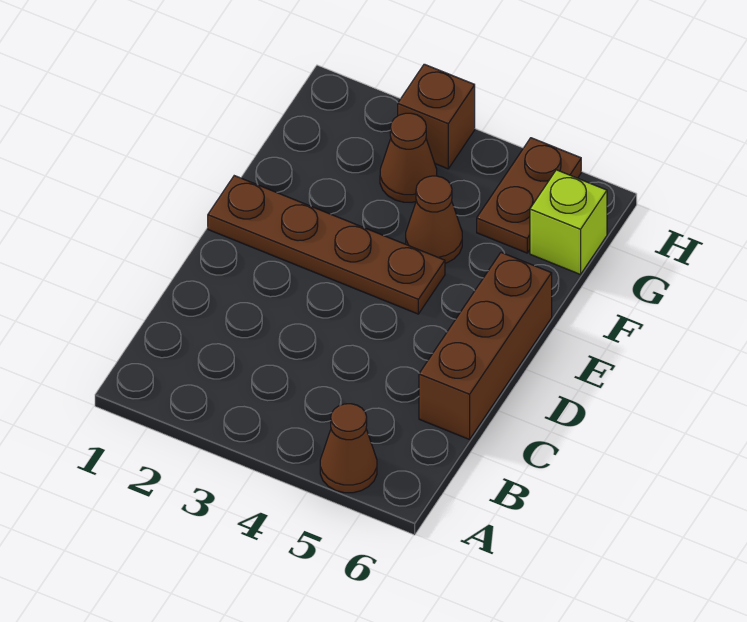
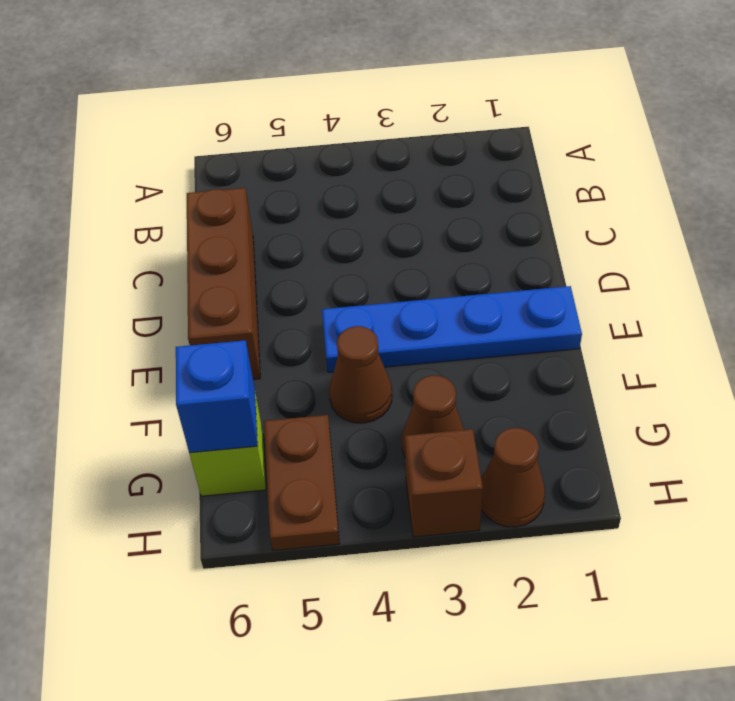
brown cone A5 level 1 -> brown cone H2 level 1
brown plate E1:E4 level 1 -> blue plate E1:E4 level 1
none -> blue brick G6 level 2

